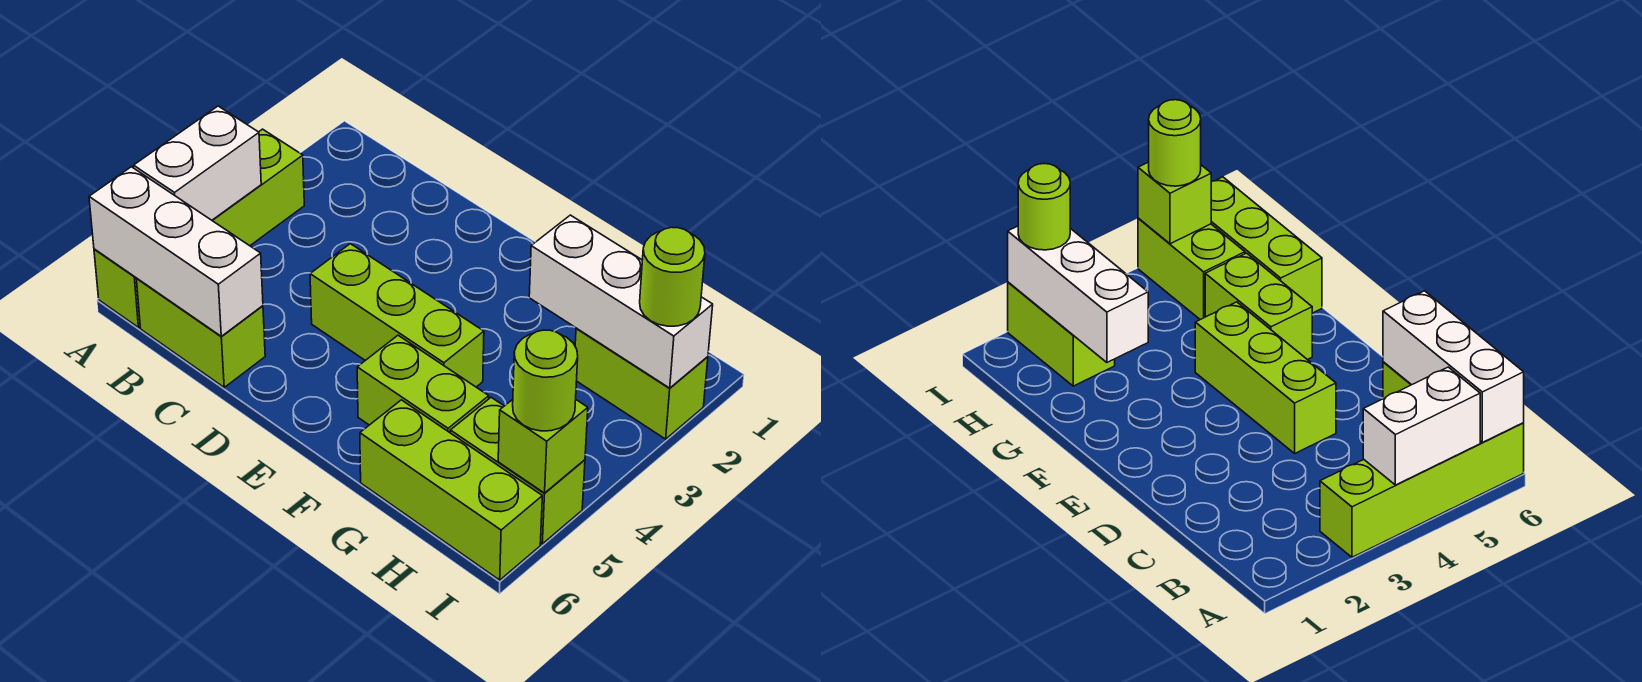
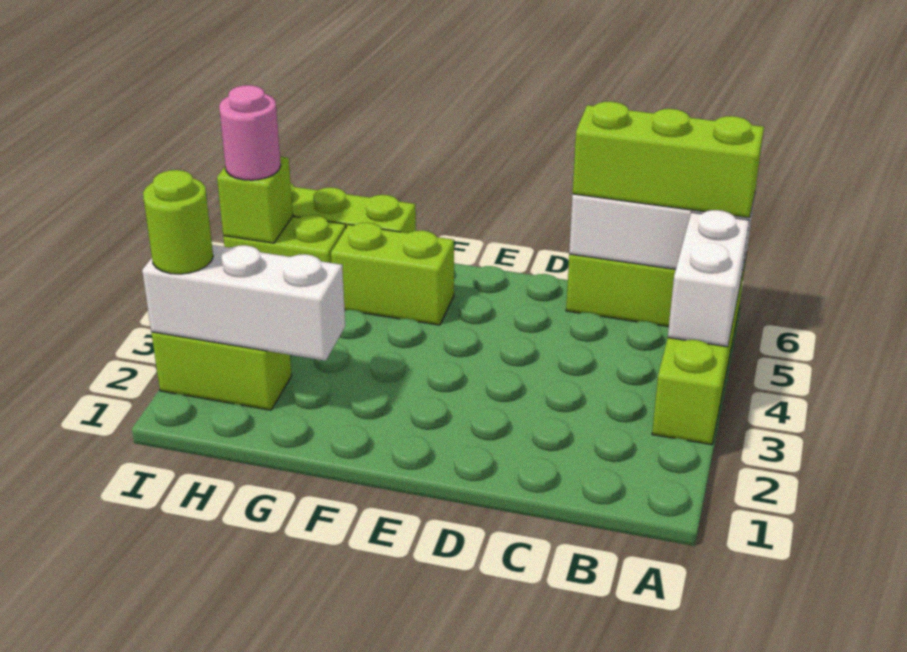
lime brick D4:F4 level 1 -> lime brick A6:C6 level 3
lime round brick I5 level 3 -> pink round brick I5 level 3

